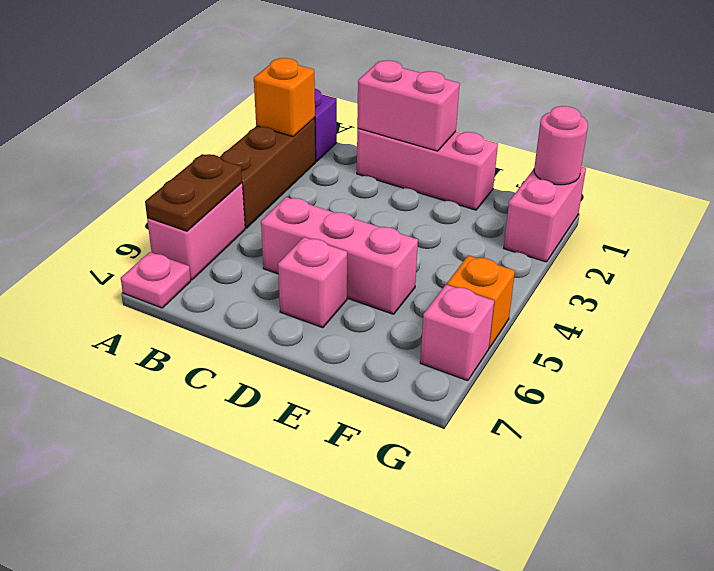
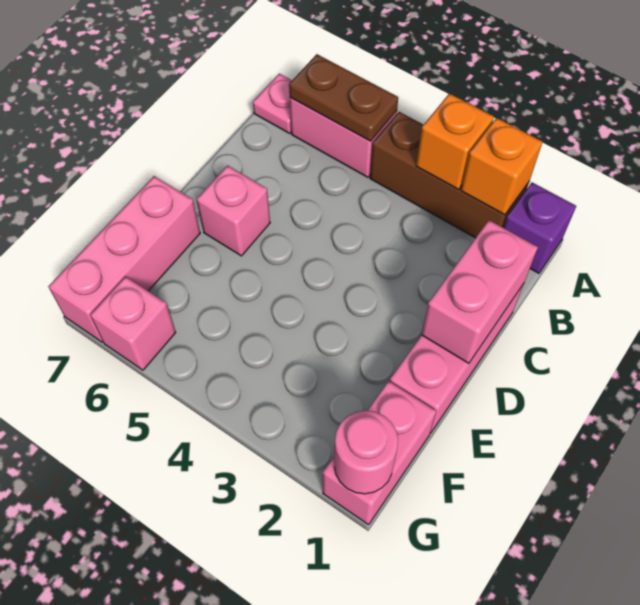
pink brick C5:E5 level 1 -> pink brick E7:G7 level 1
pink brick G1:G2 level 1 -> pink brick F1:G1 level 1
orange brick G5 level 1 -> orange brick A3 level 2

